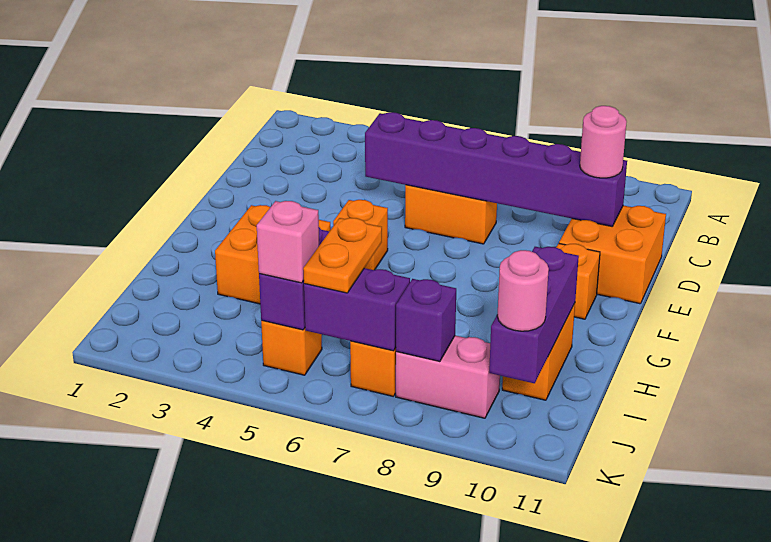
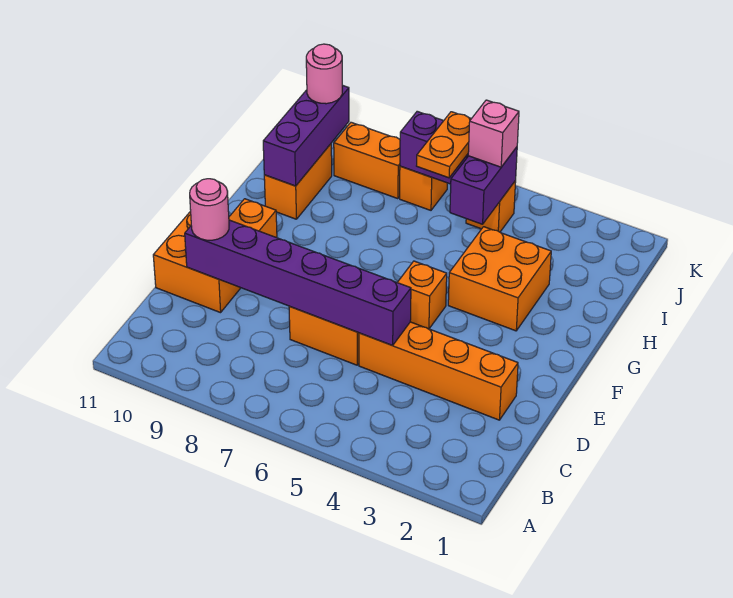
none -> orange brick D2:D5 level 1
pink brick J8:J9 level 1 -> orange brick J8:J9 level 1
purple brick J8 level 2 -> none

